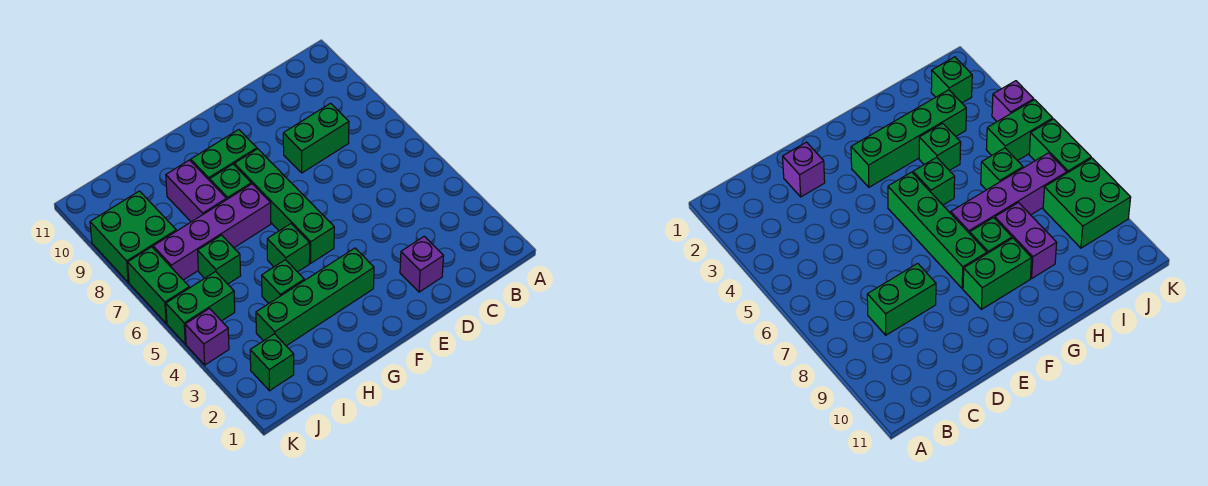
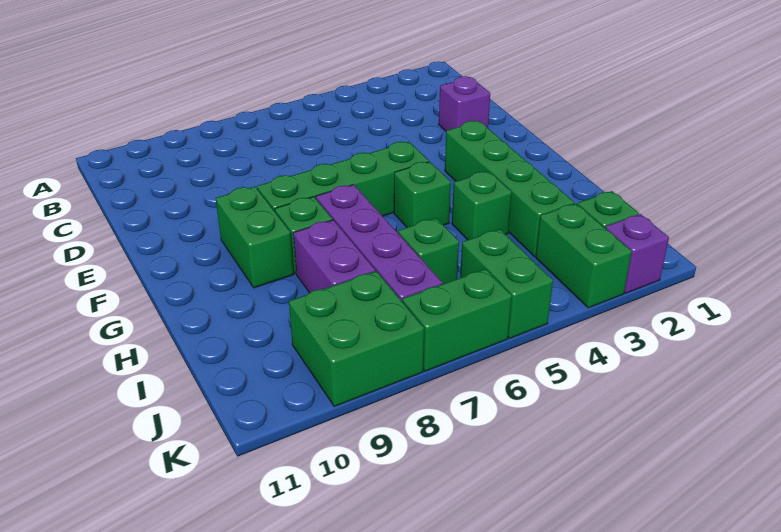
green brick C8:D8 level 1 -> green brick J3:K3 level 1
purple brick H8:H9 level 1 -> purple brick H8:I8 level 1
purple brick K4 level 1 -> purple brick K2 level 1

